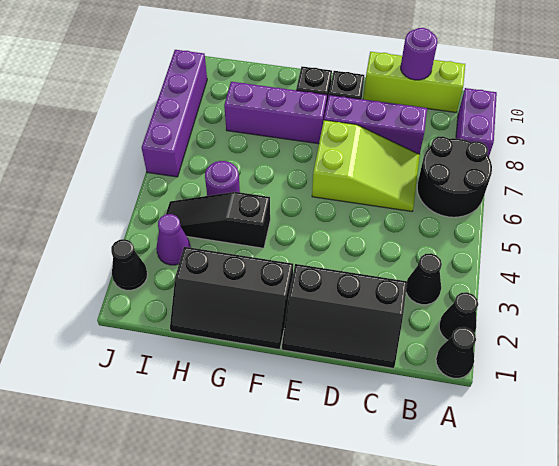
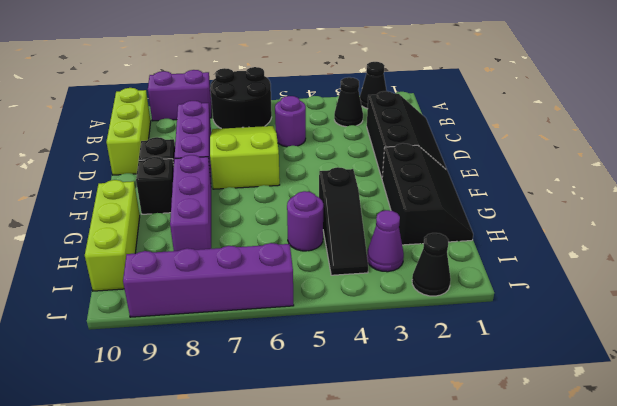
black cone A1 level 1 -> none
purple round brick C10 level 2 -> purple round brick C5 level 1
none -> lime brick G10:I10 level 1

